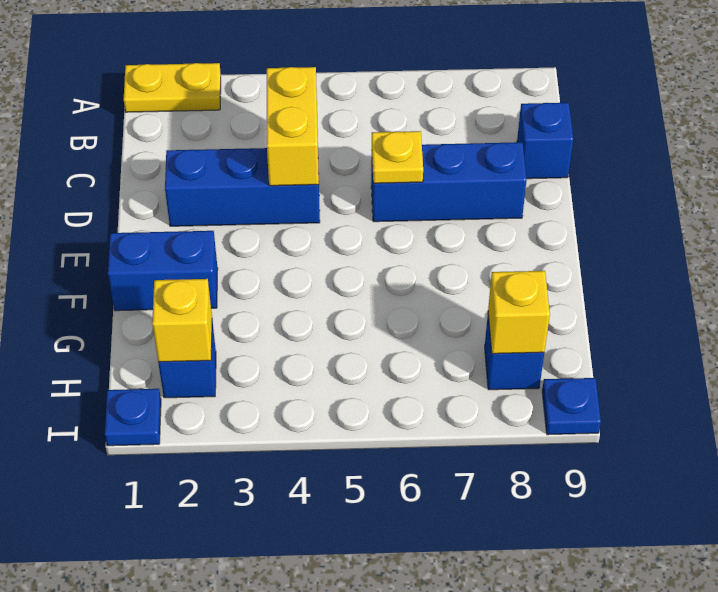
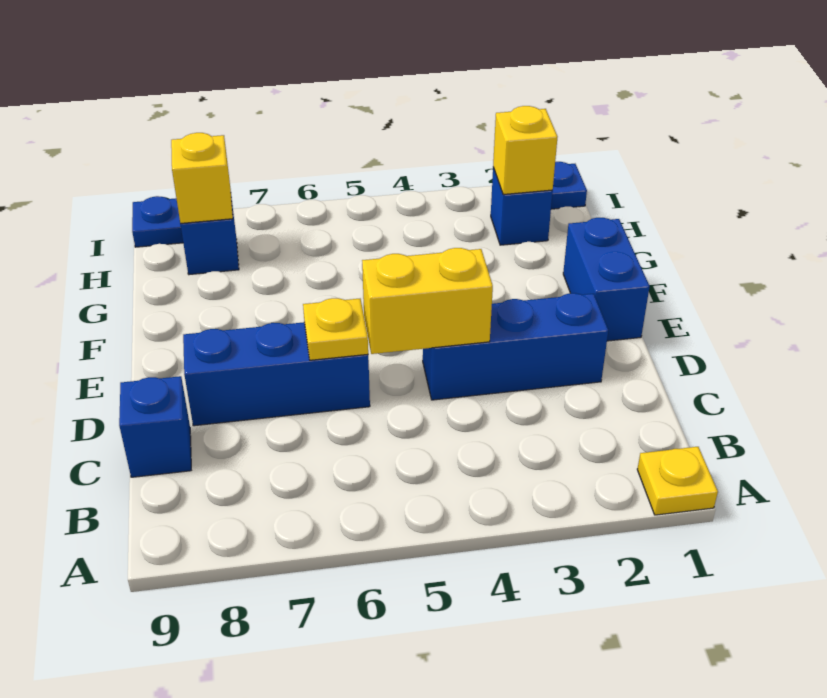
yellow plate A1:A2 level 1 -> yellow plate A1 level 1
yellow brick C4:D4 level 2 -> yellow brick D4:D5 level 2
blue brick F1:F2 level 1 -> blue brick E1:F1 level 1

